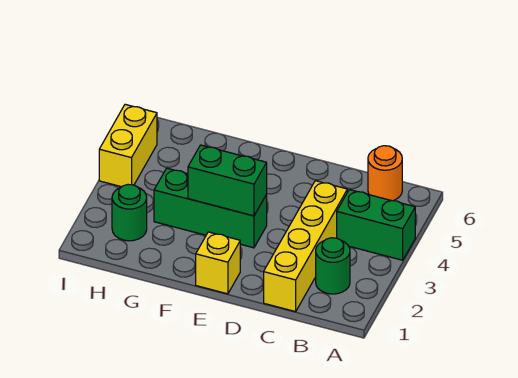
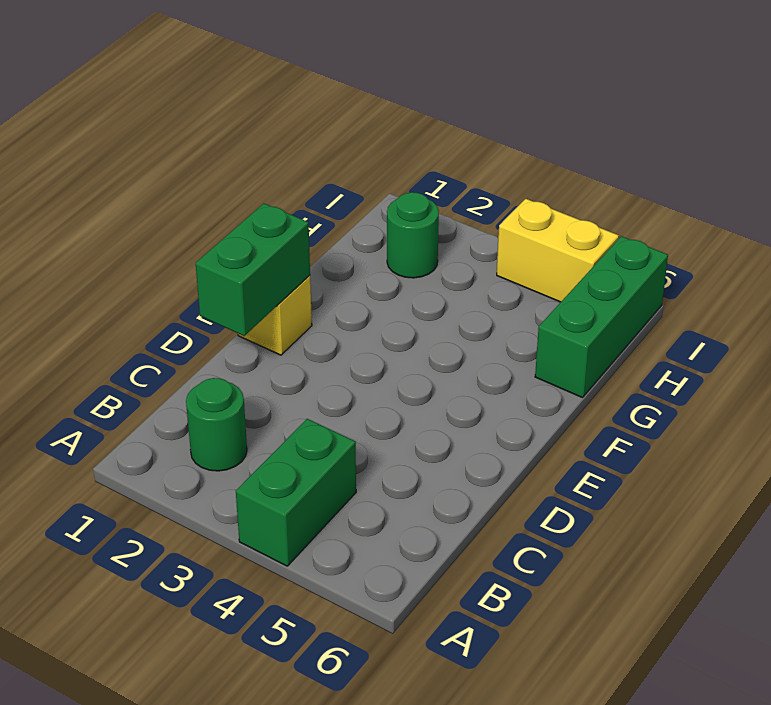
orange round brick B6 level 1 -> none
yellow brick C1:C4 level 1 -> none
green brick E3:G3 level 1 -> green brick G6:I6 level 1
green brick E3:F3 level 2 -> green brick D1:E1 level 2

